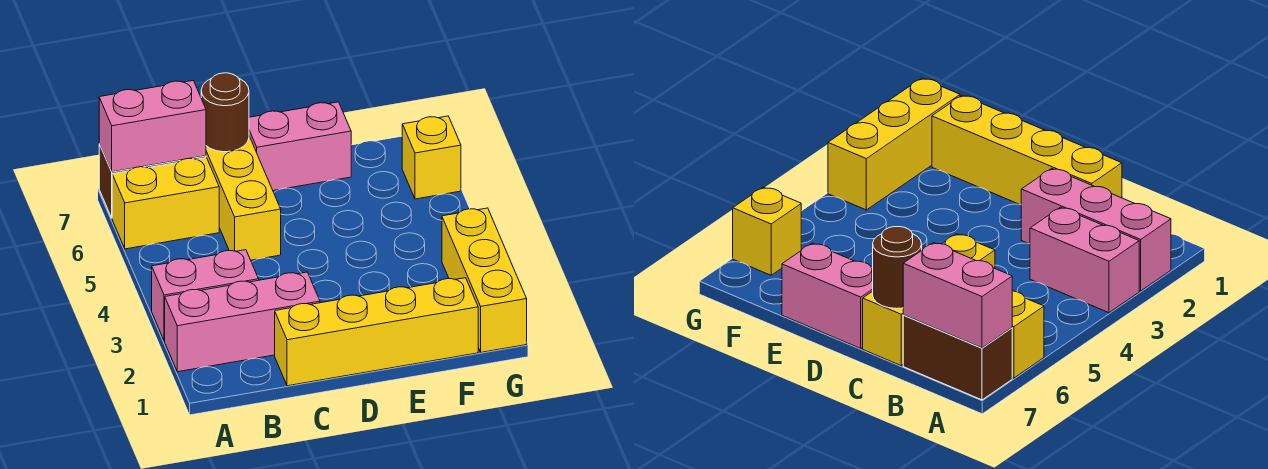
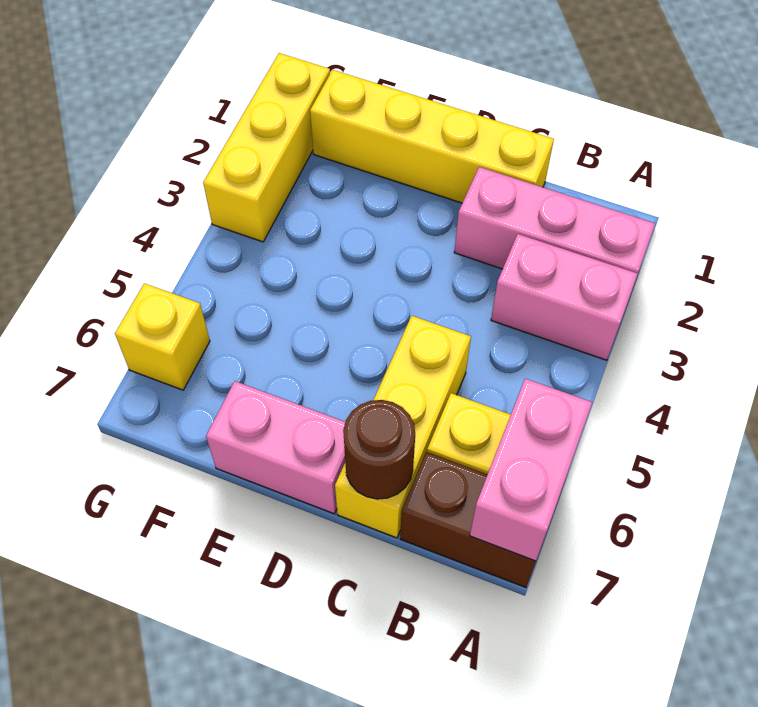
pink brick A7:B7 level 2 -> pink brick A6:A7 level 2

